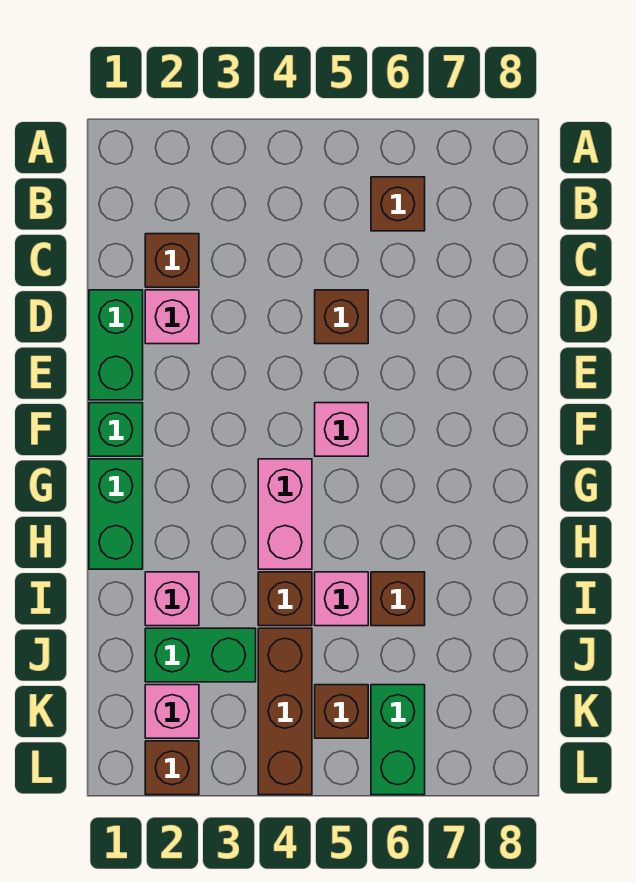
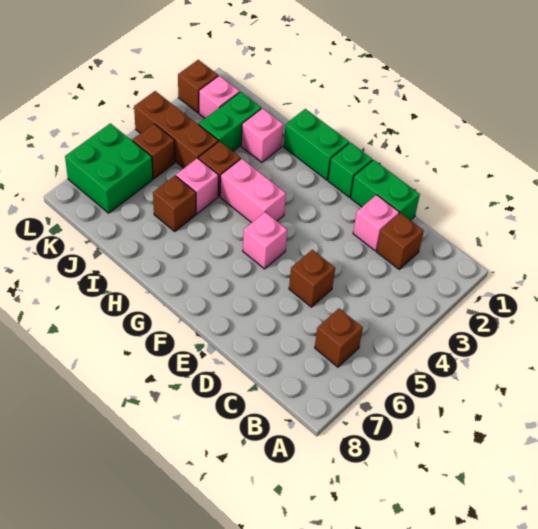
green brick K6:L6 level 1 -> green brick K6:L7 level 1

